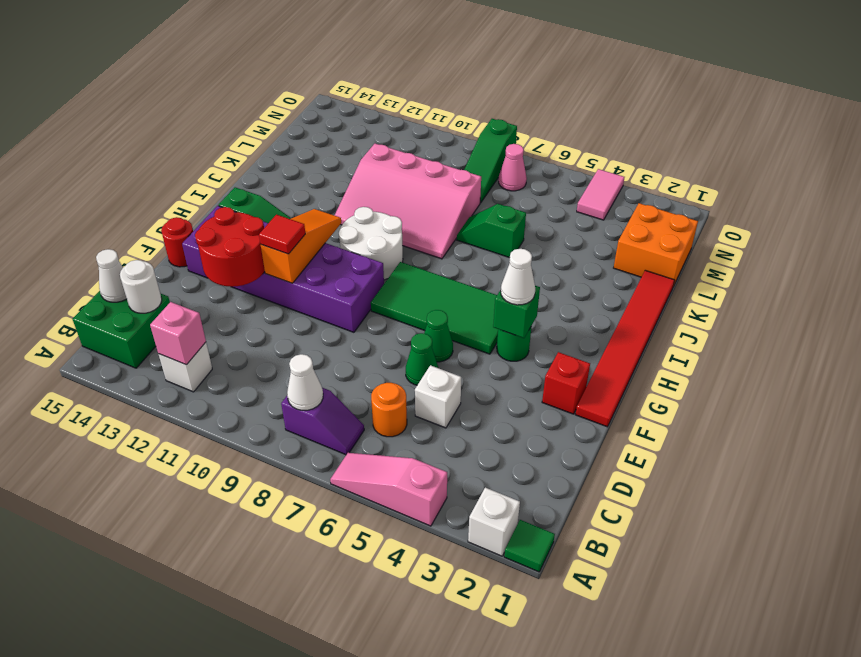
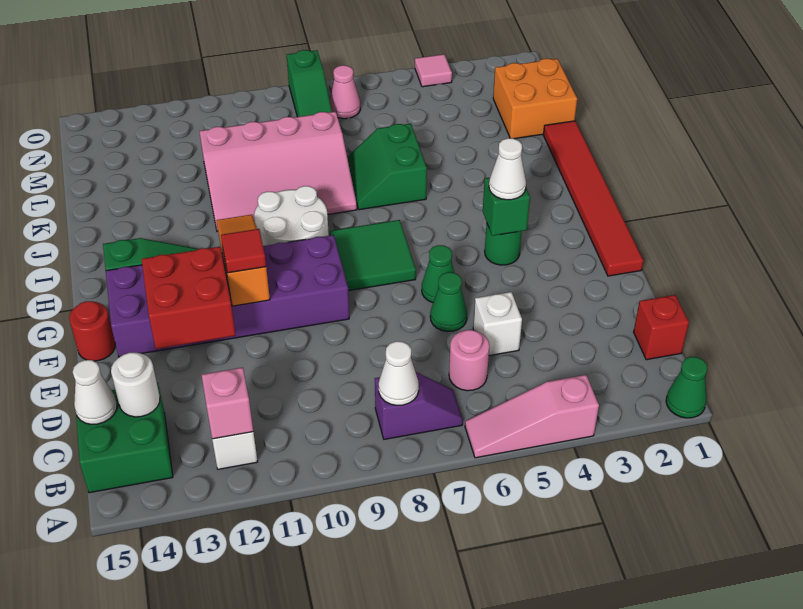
green tile A1 level 1 -> green cone A1 level 1
white brick A2 level 1 -> none
orange round brick C6 level 1 -> pink round brick C6 level 1
red round brick E12:F13 level 2 -> red brick E12:F13 level 2
red brick F2 level 1 -> red brick C1 level 1
green tile G5:H8 level 1 -> green tile G7:H8 level 1
green slope K6:K7 level 1 top 6 -> green slope J6:K7 level 1 top 6
pink tile N4:O4 level 1 -> pink tile O4 level 1

